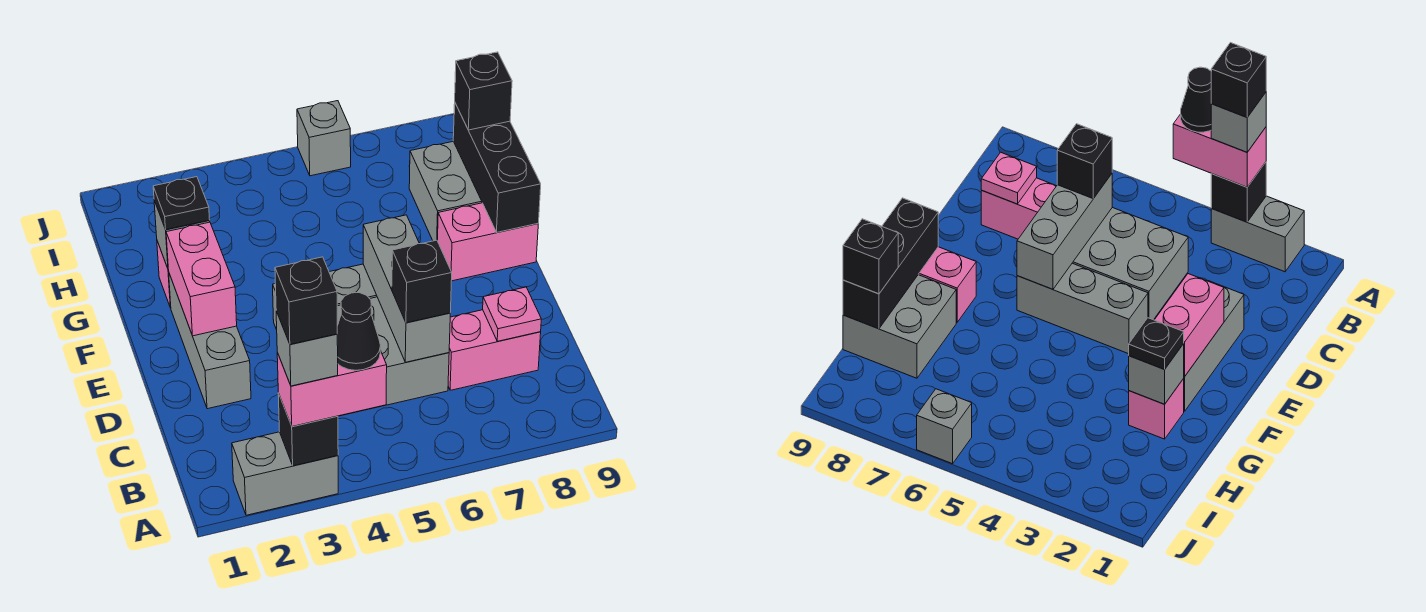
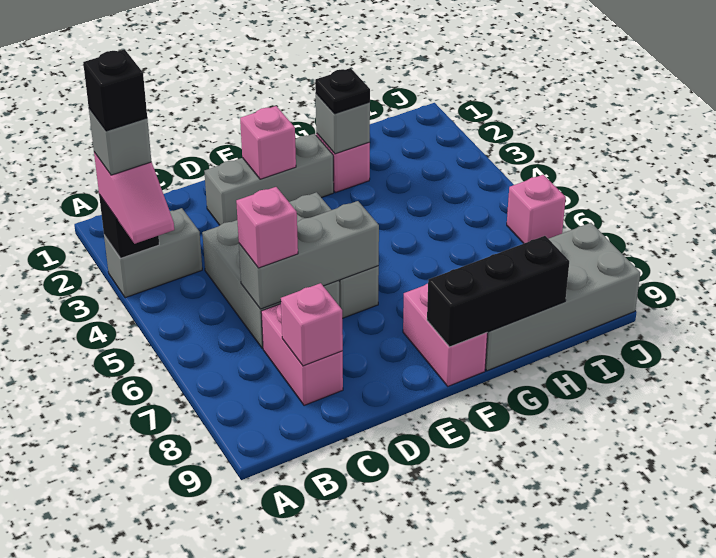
grey brick A2:A3 level 1 -> grey brick A3:B3 level 1
pink brick A3:A4 level 3 -> pink slope A3:A4 level 3 top 3
black cone A4 level 4 -> none
black brick C6 level 3 -> pink brick C6 level 3
pink plate C8 level 2 -> pink brick C8 level 2
pink brick E2:F2 level 2 -> pink brick E2 level 2
grey brick G8:H9 level 1 -> grey brick G8:J9 level 1
black brick H9 level 3 -> none
grey brick J6 level 1 -> pink brick J6 level 1

